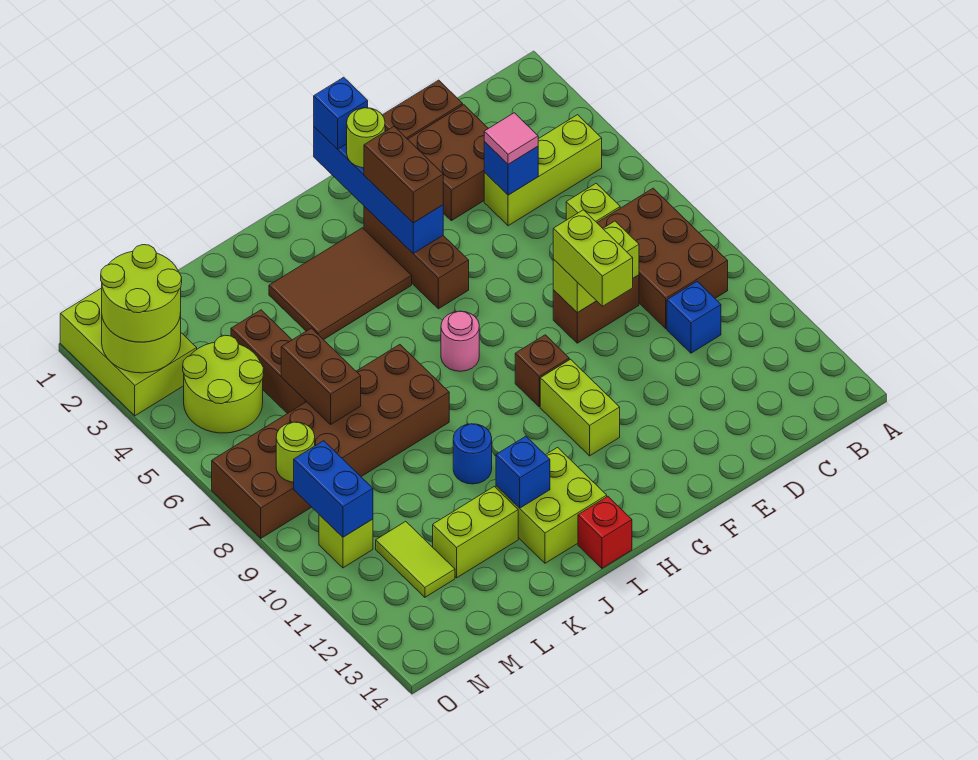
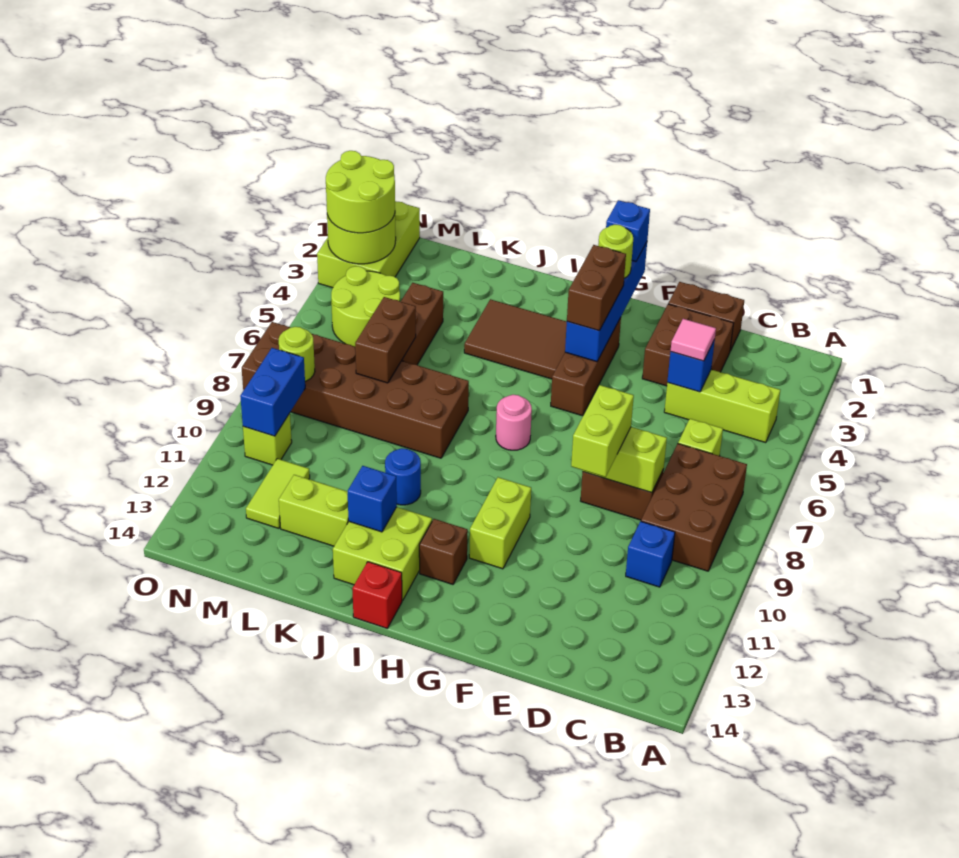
brown brick G9 level 1 -> brown brick H12 level 1

